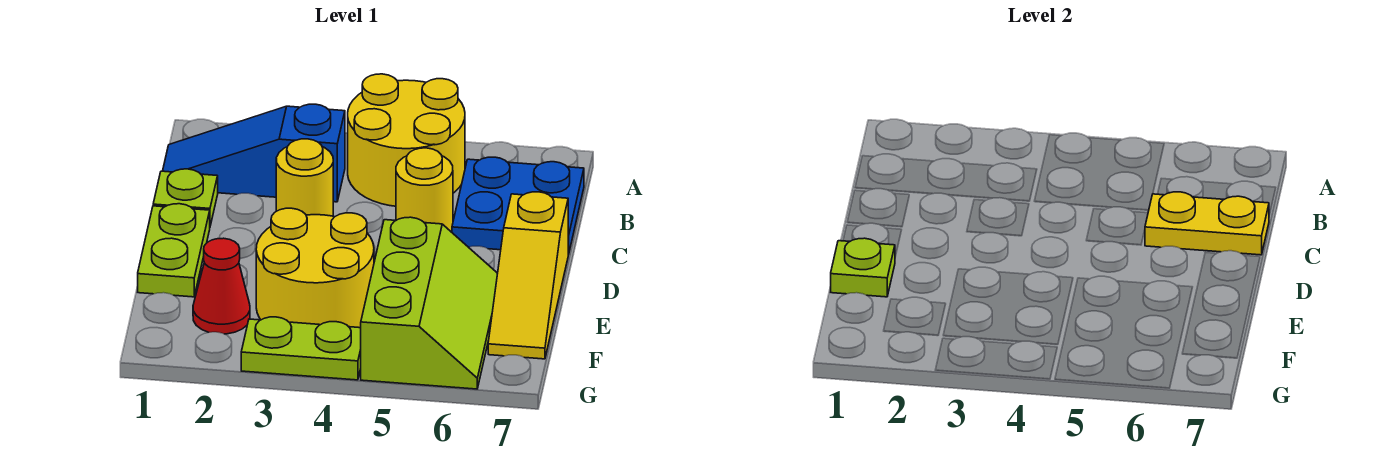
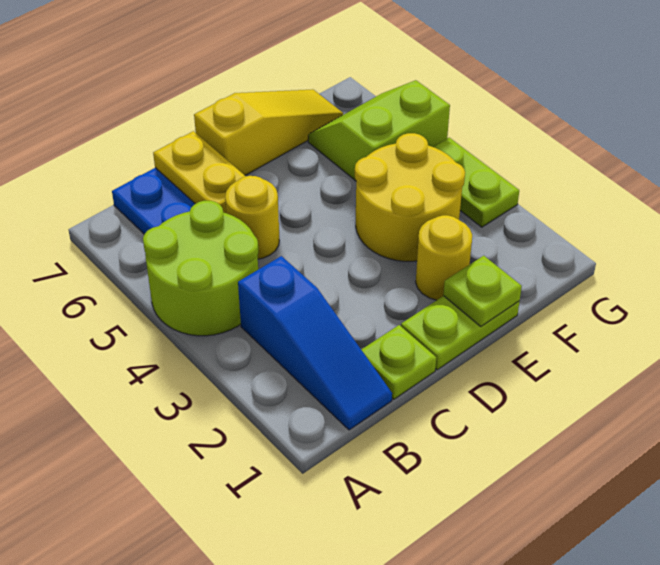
yellow round brick A4:B5 level 1 -> lime round brick A4:B5 level 1
yellow round brick C3 level 1 -> yellow round brick E2 level 1
lime slope E5:G6 level 1 top 5 -> lime slope F5:G6 level 1 top 5
red cone F2 level 1 -> none

